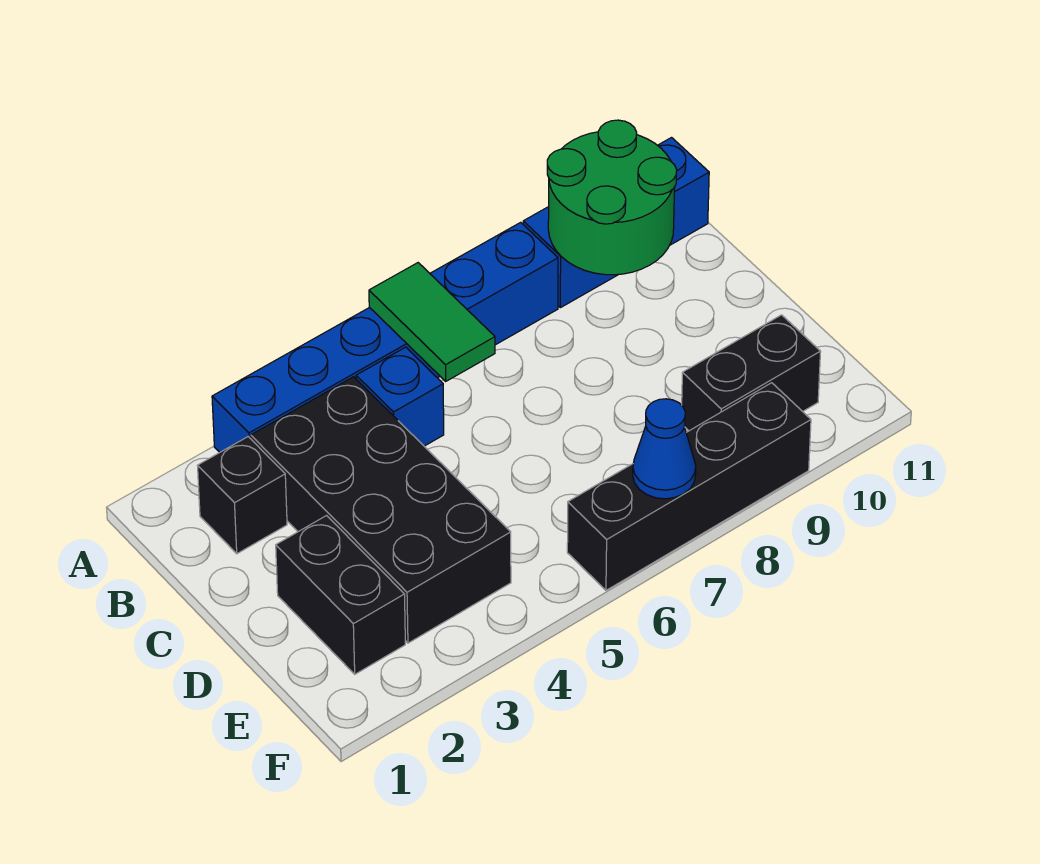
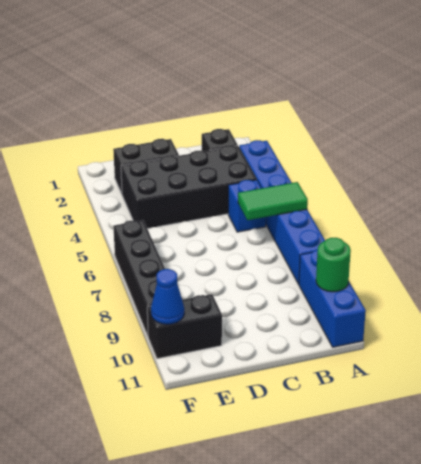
green round brick A9:B10 level 2 -> green round brick A10 level 2
black brick E9:E10 level 1 -> black brick E10:F10 level 1
blue cone F7 level 2 -> blue cone F10 level 2

